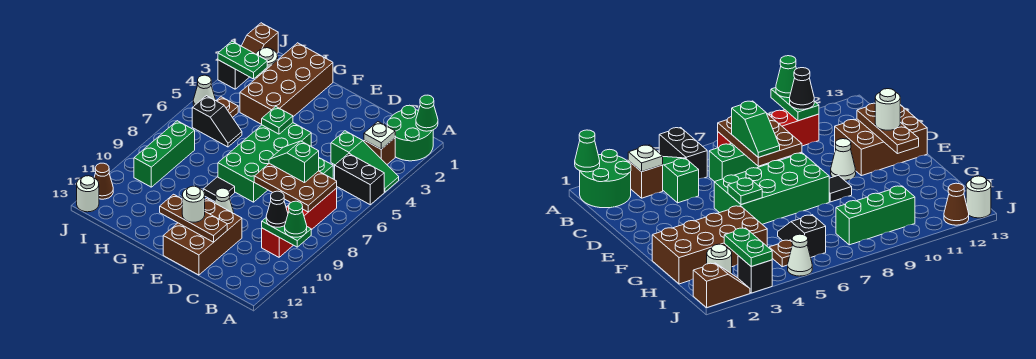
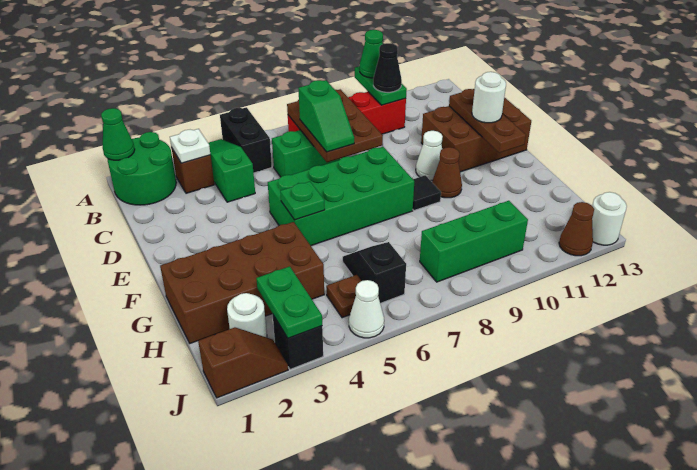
none -> brown cone F10 level 1

